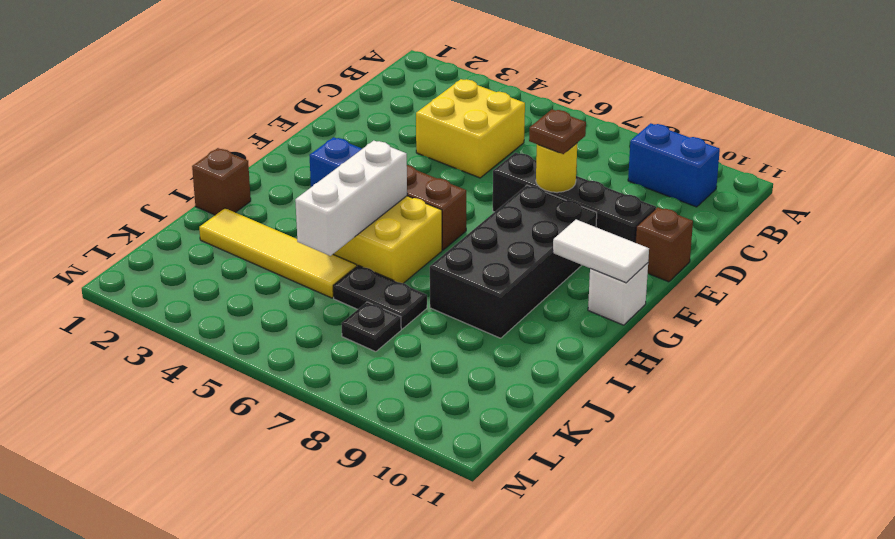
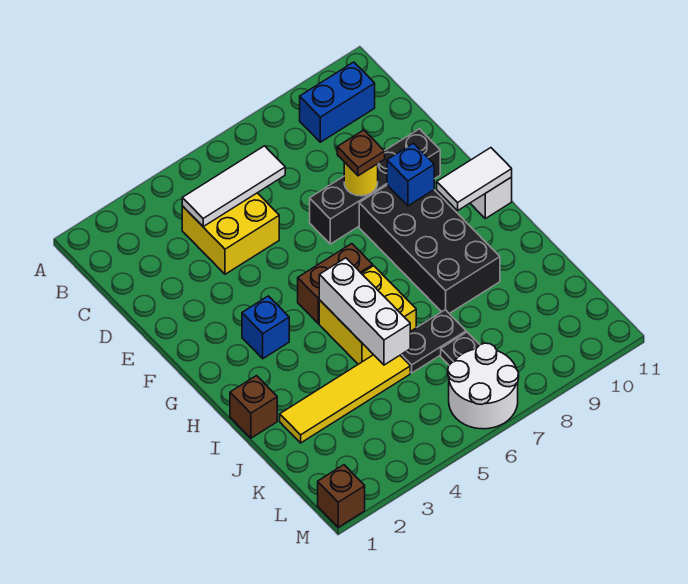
none -> white tile C4:C6 level 2
brown brick E11 level 1 -> brown brick M1 level 1
none -> blue brick F9 level 2
none -> white round brick L6:M7 level 1

